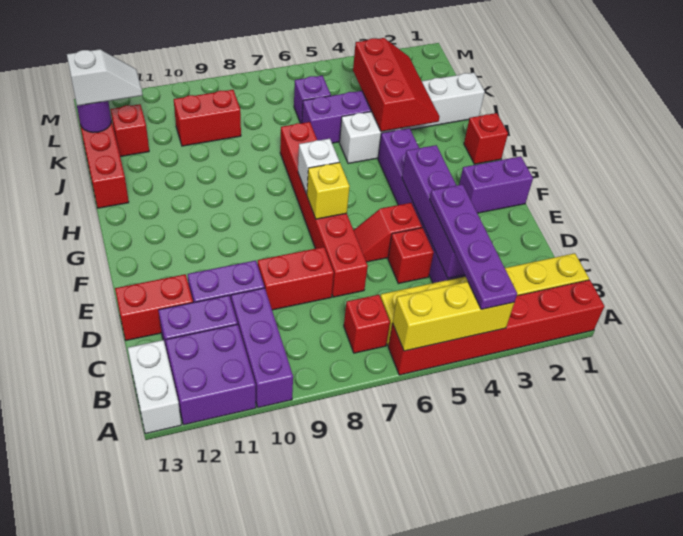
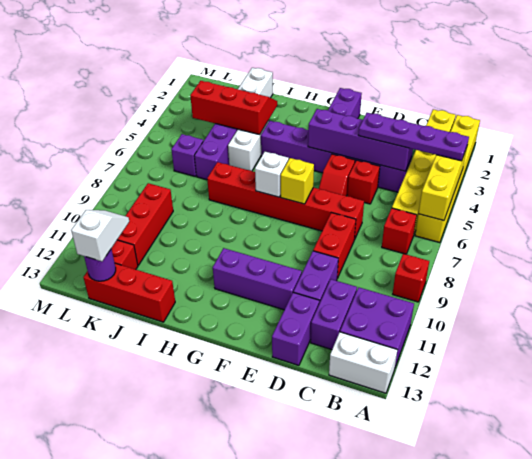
red brick A1:A6 level 1 -> yellow brick A1:A6 level 1
purple brick A10:C10 level 1 -> purple brick E11:G11 level 1
red brick D12:D13 level 1 -> purple brick D12:D13 level 1
red brick H1 level 1 -> red brick A9 level 1
red brick K9:K10 level 1 -> red brick K9:K11 level 1

